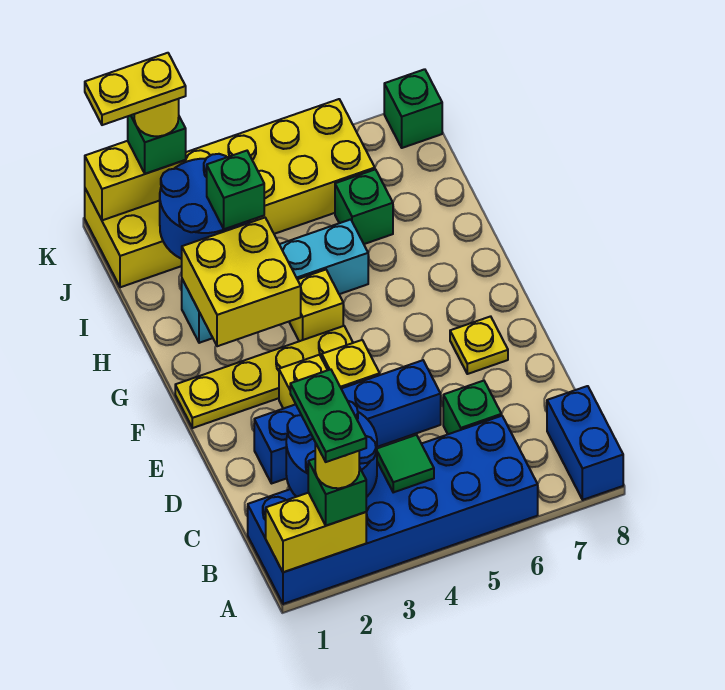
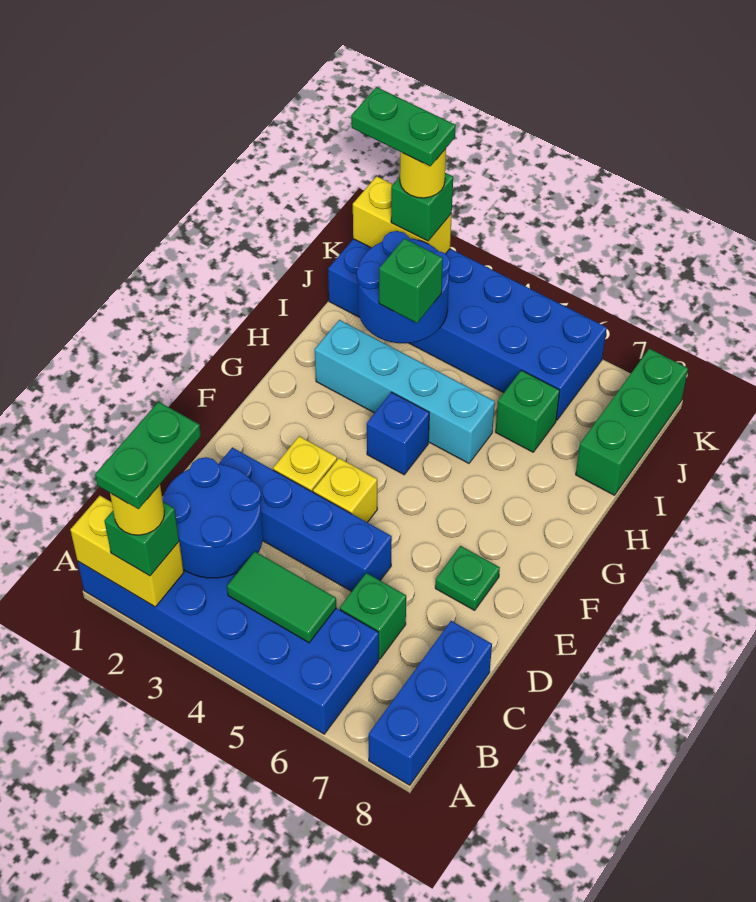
blue brick A8:B8 level 1 -> blue brick A8:C8 level 1
green tile B4 level 2 -> green tile B4:B5 level 2
yellow plate E7 level 1 -> green plate E7 level 1
yellow plate F1:F4 level 1 -> none
yellow brick G2:H3 level 2 -> none
yellow brick G4 level 1 -> blue brick G4 level 1
yellow brick J1:K6 level 1 -> blue brick J1:K6 level 1
yellow plate K1:K2 level 5 -> green plate K1:K2 level 5
green brick K8 level 1 -> green brick I8:K8 level 1

